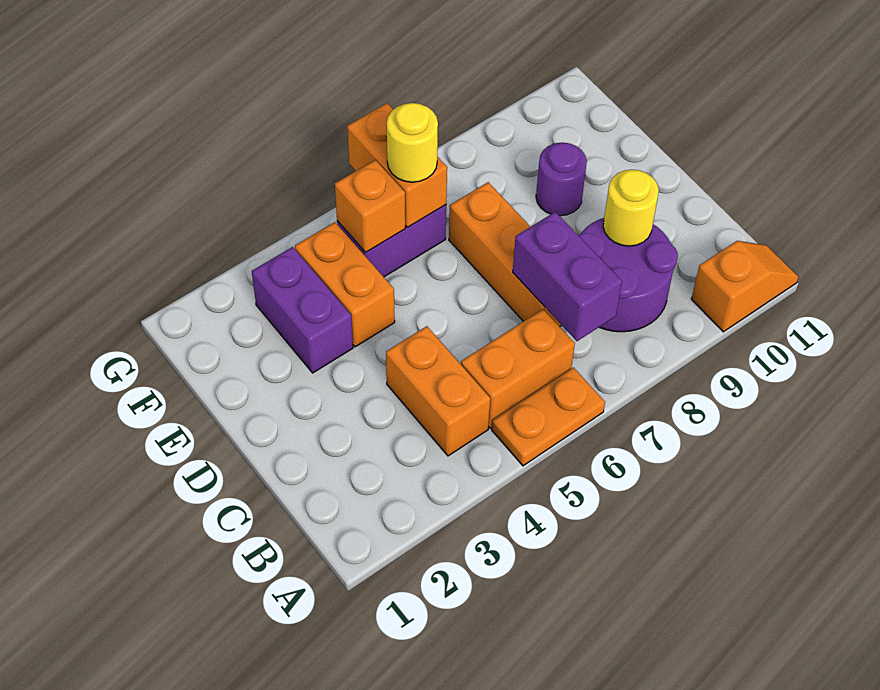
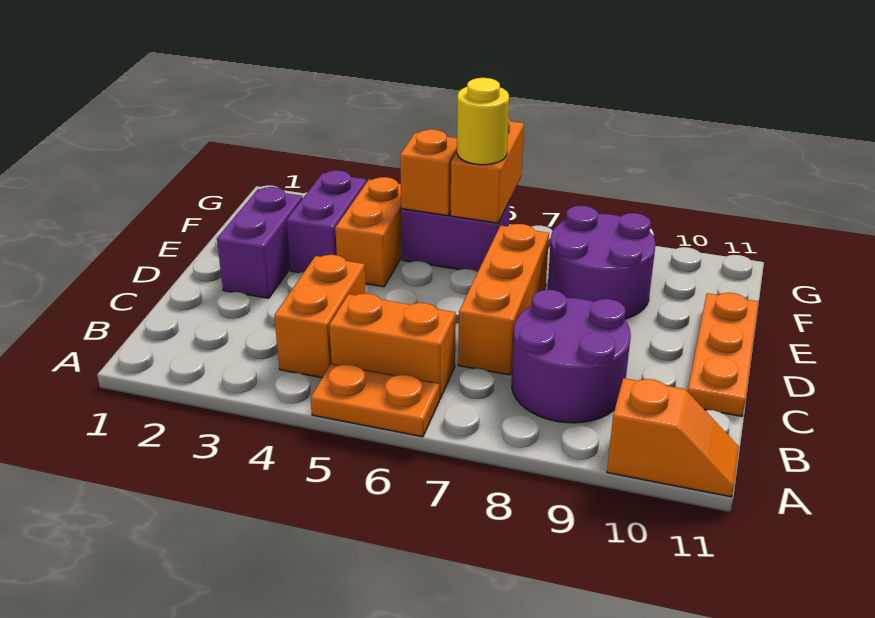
purple brick B7:C7 level 2 -> purple brick D2:E2 level 1
yellow round brick C9 level 2 -> none
none -> orange plate C11:E11 level 1
purple round brick E9 level 1 -> purple round brick E8:F9 level 1

